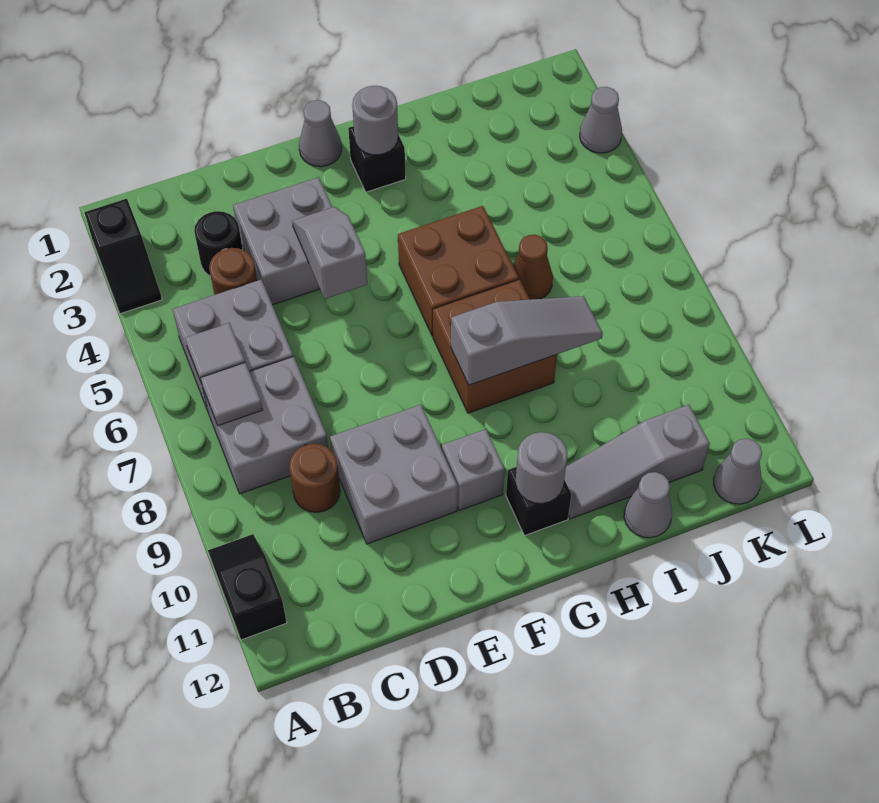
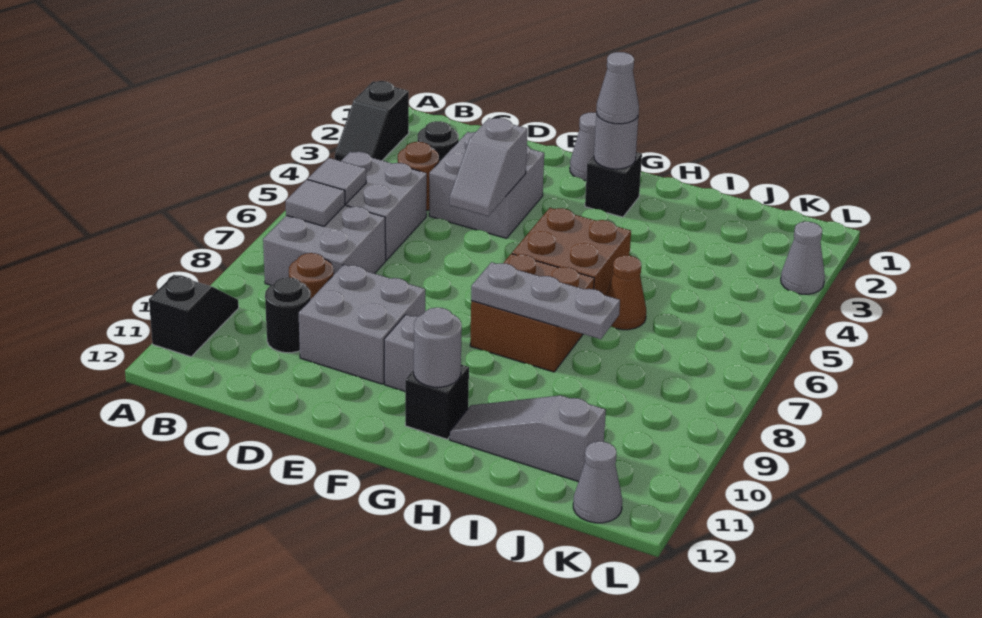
none -> black round brick C10 level 1
grey slope E4:E5 level 2 top 5 -> grey slope E4:E5 level 2 top 4
grey slope G8:I8 level 2 top G -> grey plate G8:I8 level 2
grey cone I12 level 1 -> grey cone G2 level 3

